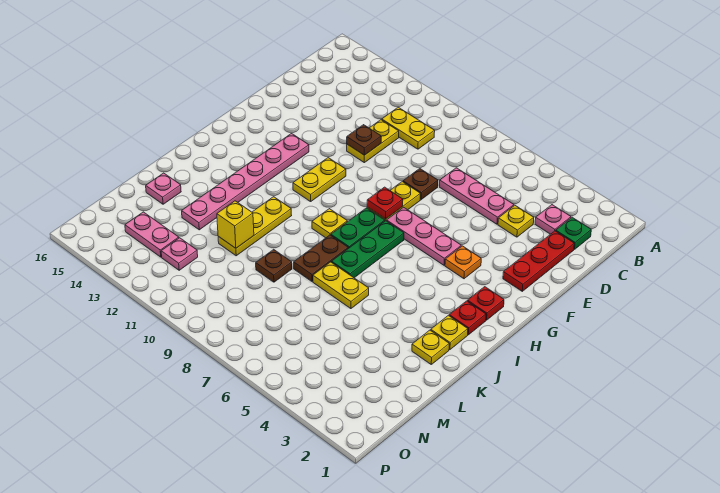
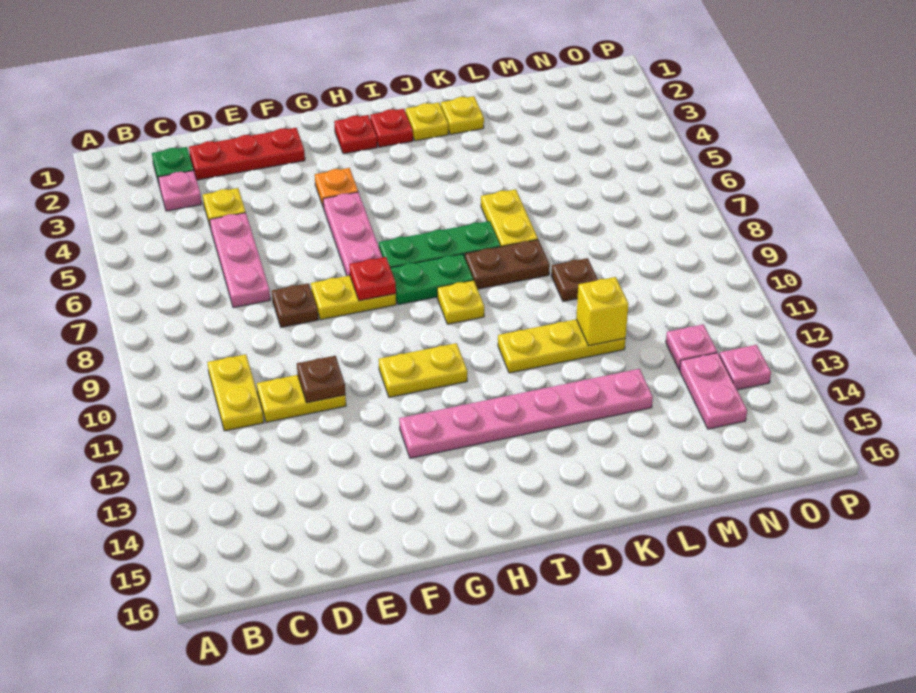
pink plate L15 level 1 -> pink plate O13 level 1

